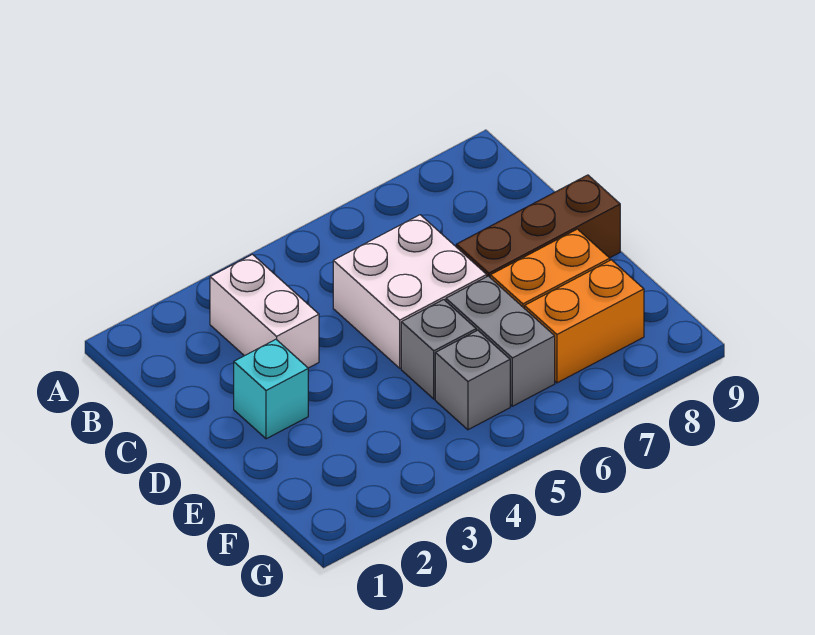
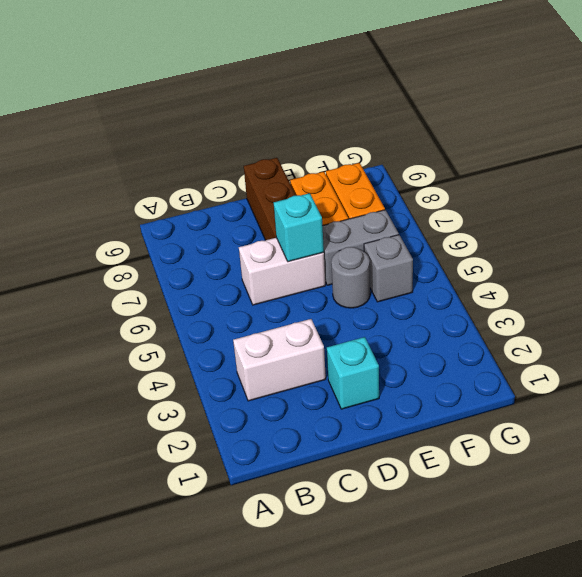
white brick C5:D6 level 1 -> white brick C6:D6 level 1
none -> cyan brick D6 level 2
grey brick E5 level 1 -> grey round brick E5 level 1

